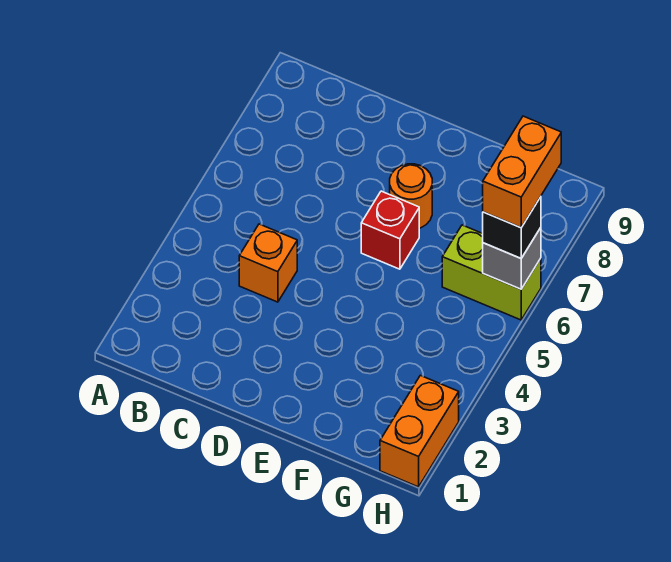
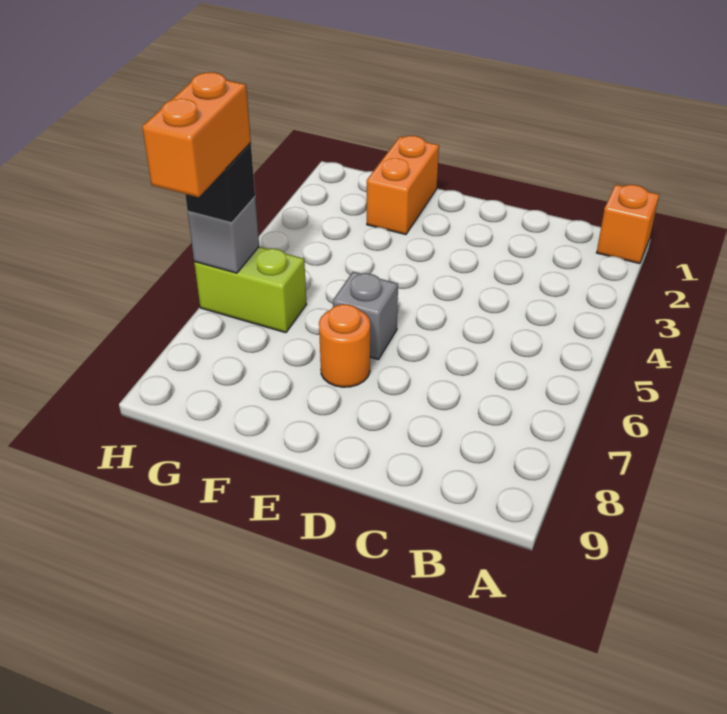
orange brick C4 level 1 -> orange brick A1 level 1
red brick E6 level 1 -> grey brick E6 level 1
orange brick H1:H2 level 1 -> orange brick F1:F2 level 1

